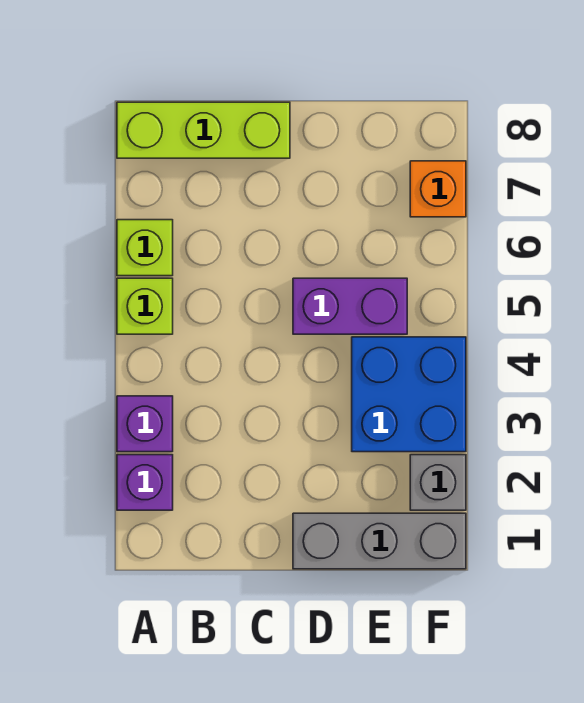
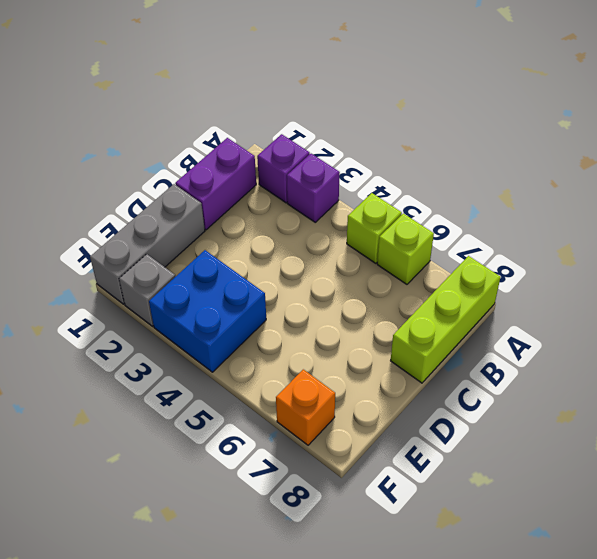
purple brick D5:E5 level 1 -> purple brick B1:C1 level 1

